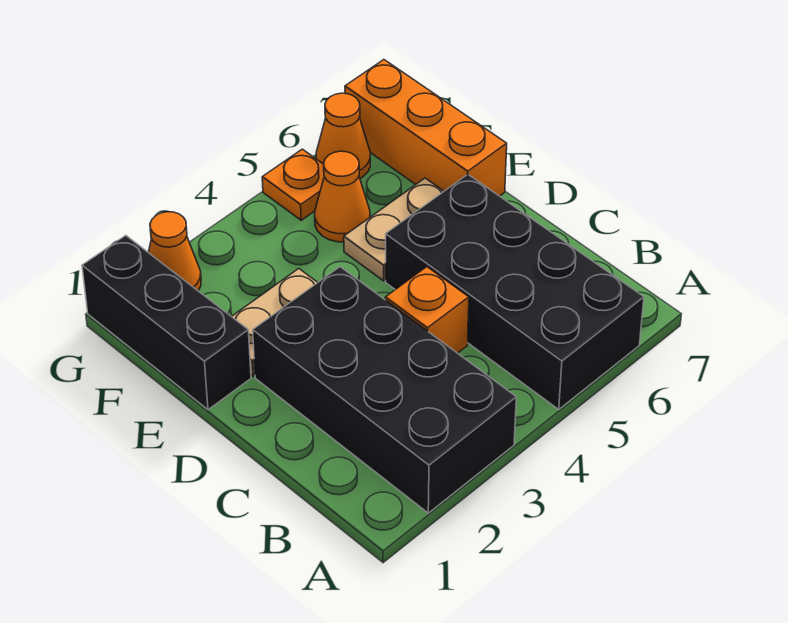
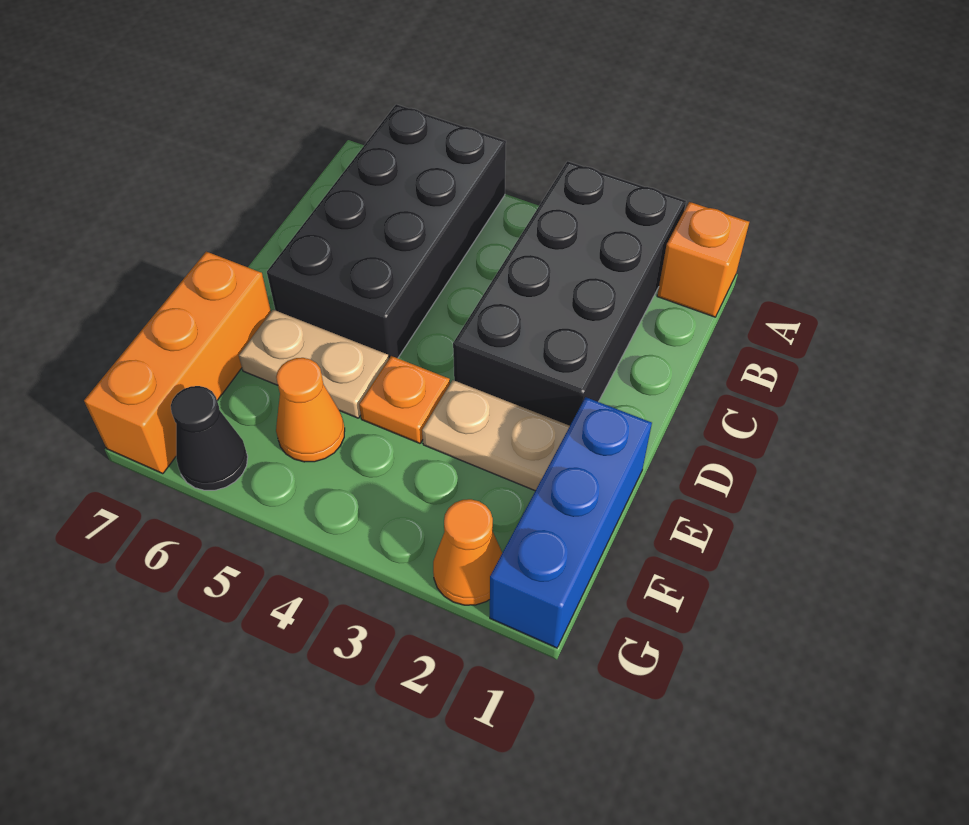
orange brick C4 level 1 -> orange brick A1 level 1
black brick E1:G1 level 1 -> blue brick E1:G1 level 1
orange plate G5 level 1 -> orange plate E4 level 1
orange cone G6 level 1 -> black cone G6 level 1

